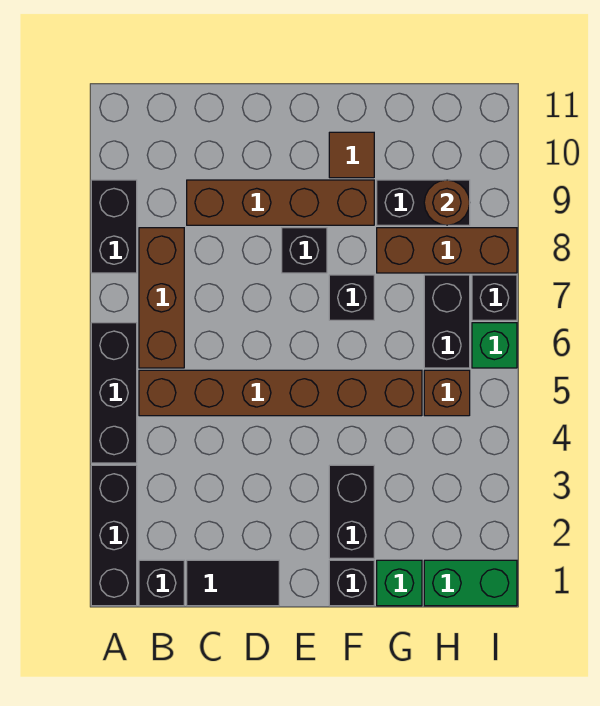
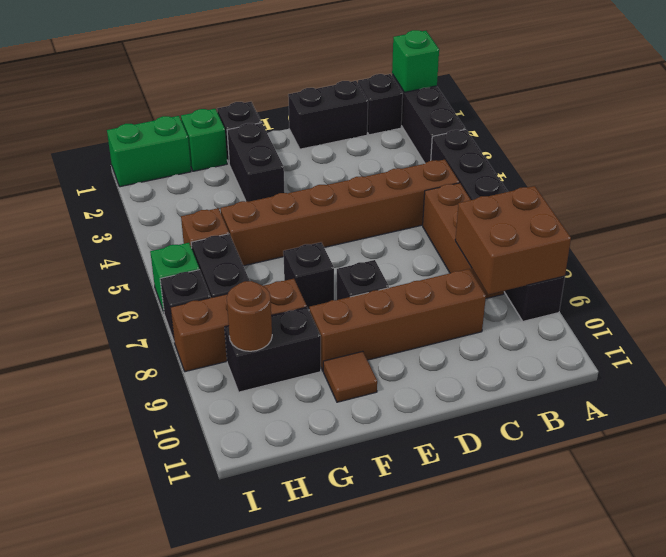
none -> green brick A1 level 2
none -> brown brick A8:B9 level 2
black tile C1:D1 level 1 -> black brick C1:D1 level 1

